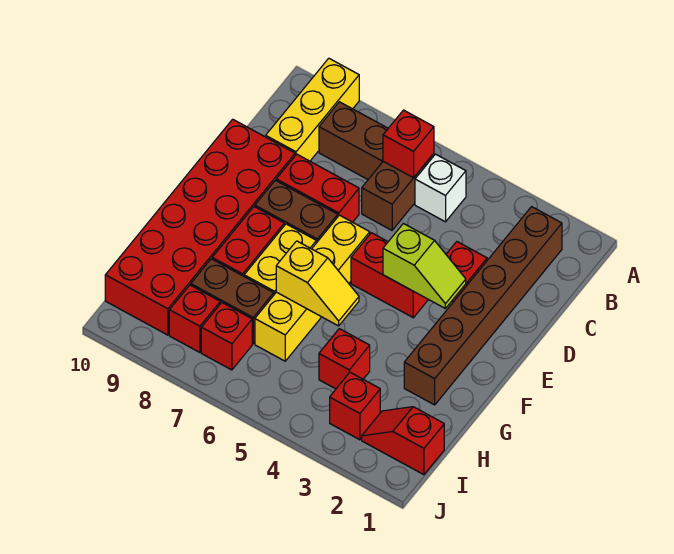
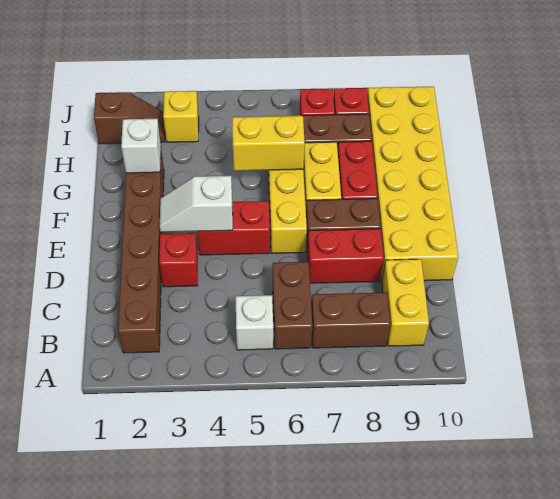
yellow brick A9:C9 level 1 -> yellow brick B9:C9 level 1
red brick B6 level 2 -> none
red brick D9:I10 level 1 -> yellow brick D9:I10 level 1
lime slope E3:E4 level 2 top 4 -> white slope E3:E4 level 2 top 4
none -> white brick G2 level 2
yellow slope G5:G6 level 2 top 6 -> yellow brick G5:G6 level 2
red brick H4 level 1 -> none
red slope I1:I2 level 1 top 1 -> brown slope I1:I2 level 1 top 1
red brick I3 level 1 -> yellow brick I3 level 1

